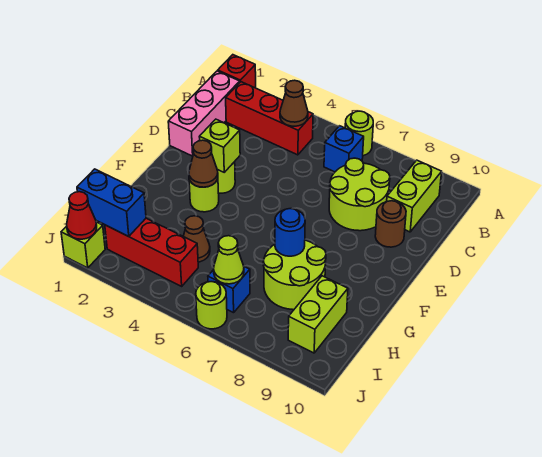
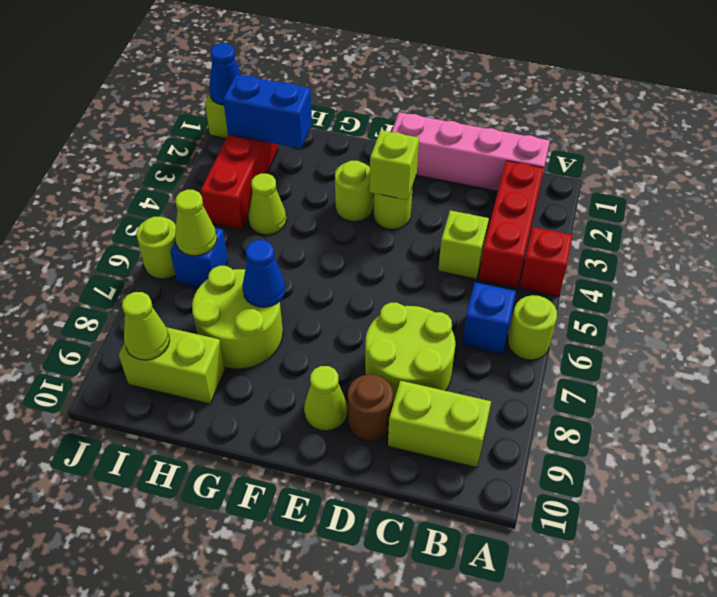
red brick A1 level 1 -> red brick A4 level 1
pink brick B1:D1 level 1 -> pink brick B1:E1 level 1
brown cone B4 level 2 -> none
none -> lime brick C4 level 1
none -> lime cone E9 level 1
brown cone F3 level 2 -> none
blue round brick G7 level 2 -> blue cone G7 level 2
brown cone H4 level 1 -> lime cone H4 level 1
blue brick I1:I2 level 2 -> blue brick H2:I2 level 2
none -> lime cone I9 level 2
red cone J1 level 2 -> blue cone J1 level 2

